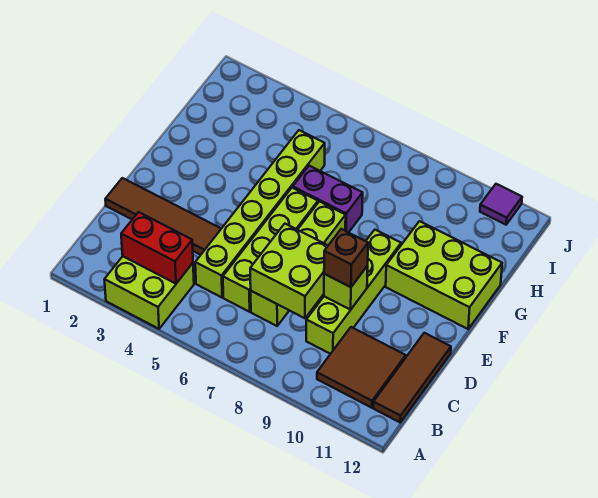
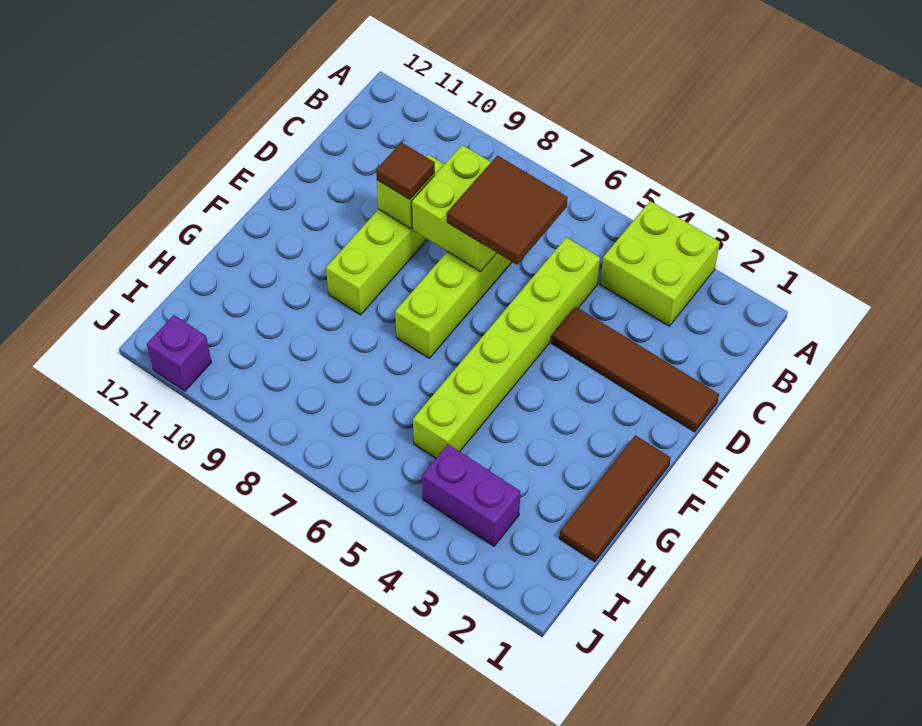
red brick B3:B4 level 2 -> none
brown tile B10:C11 level 1 -> brown tile C6:D7 level 3
brown tile B12:D12 level 1 -> brown tile F1:H1 level 1
lime brick C6:F6 level 1 -> none
brown brick D9 level 3 -> brown tile D9 level 3
lime brick F10:G12 level 1 -> none
purple brick G6:G7 level 1 -> purple brick I3:I4 level 1
purple tile J11 level 1 -> purple brick J11 level 1

